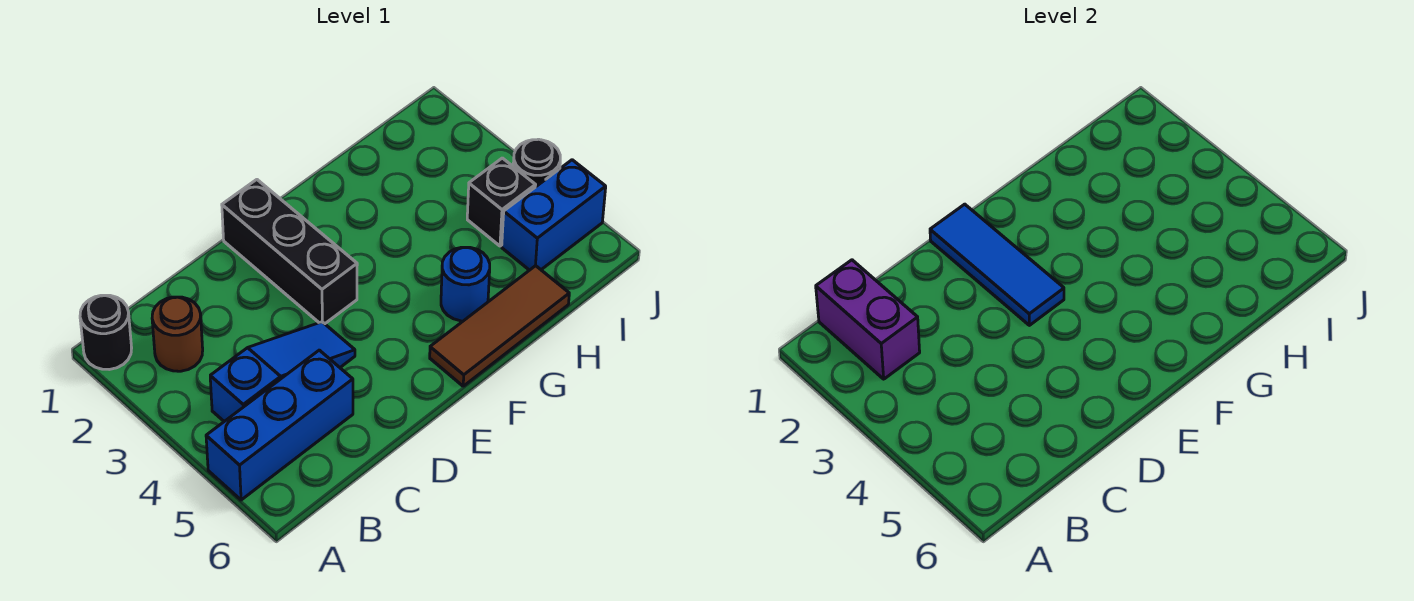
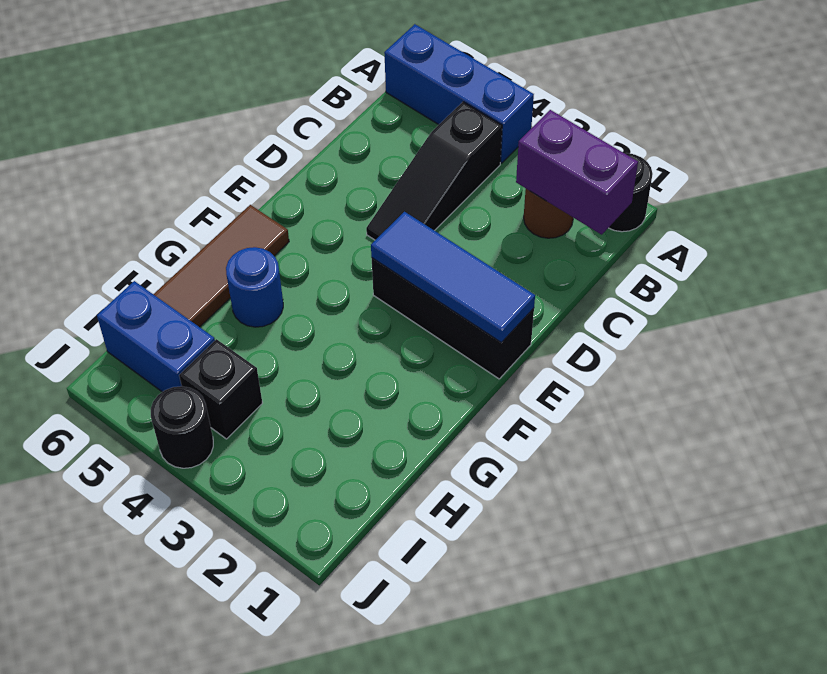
blue brick A5:C5 level 1 -> blue brick A4:A6 level 1
blue slope B4:D4 level 1 top B -> black slope B4:D4 level 1 top B
blue brick I5:J5 level 1 -> blue brick I5:I6 level 1

